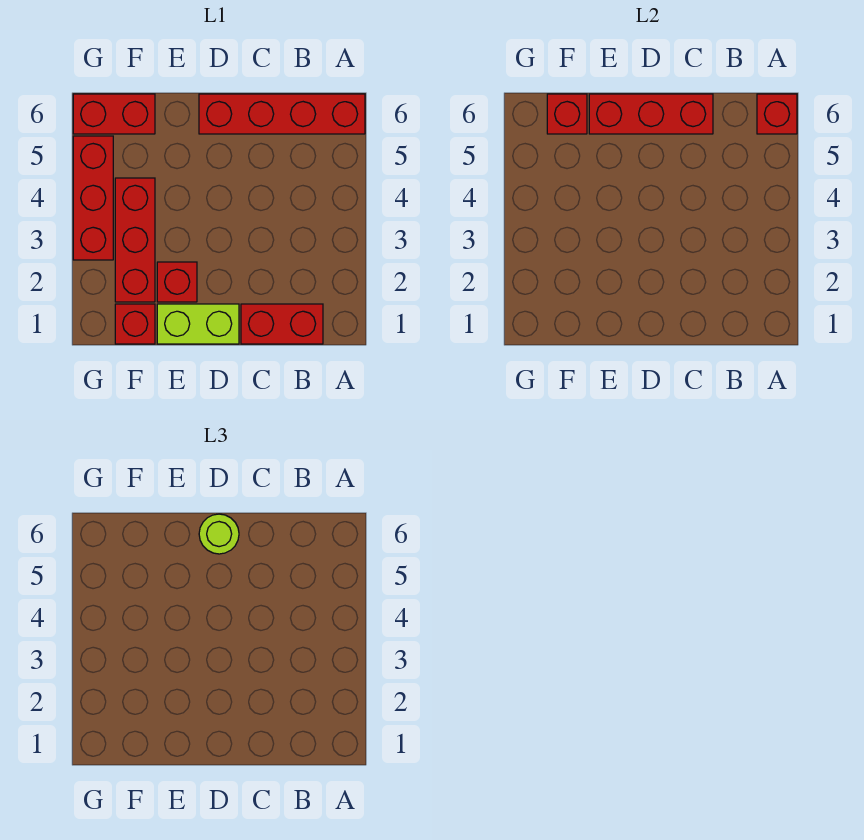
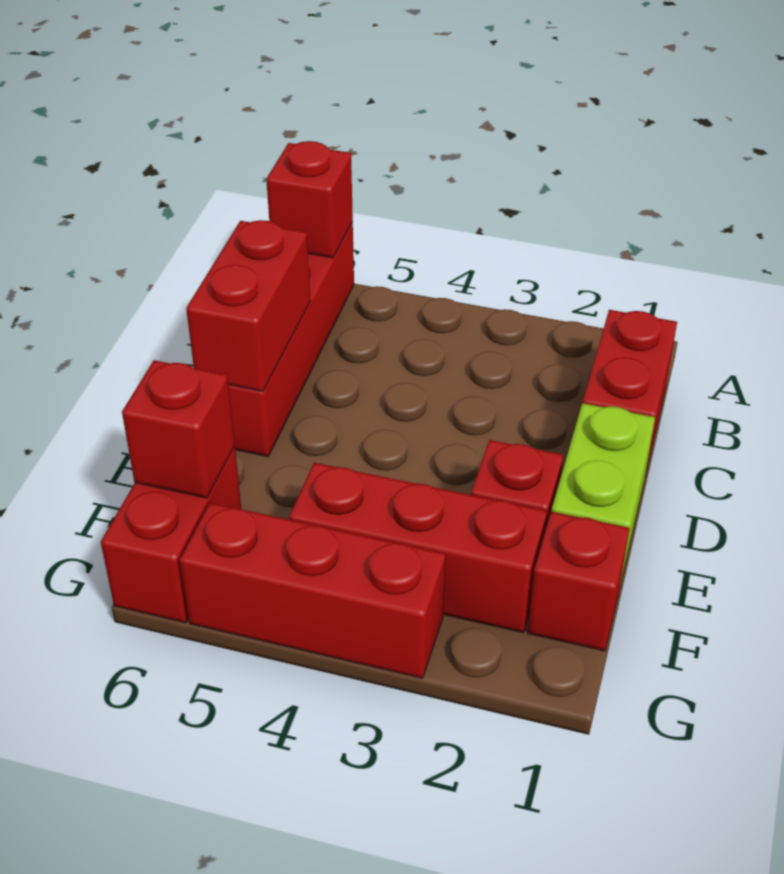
red brick C6:E6 level 2 -> red brick C6:D6 level 2
lime round brick D6 level 3 -> none

